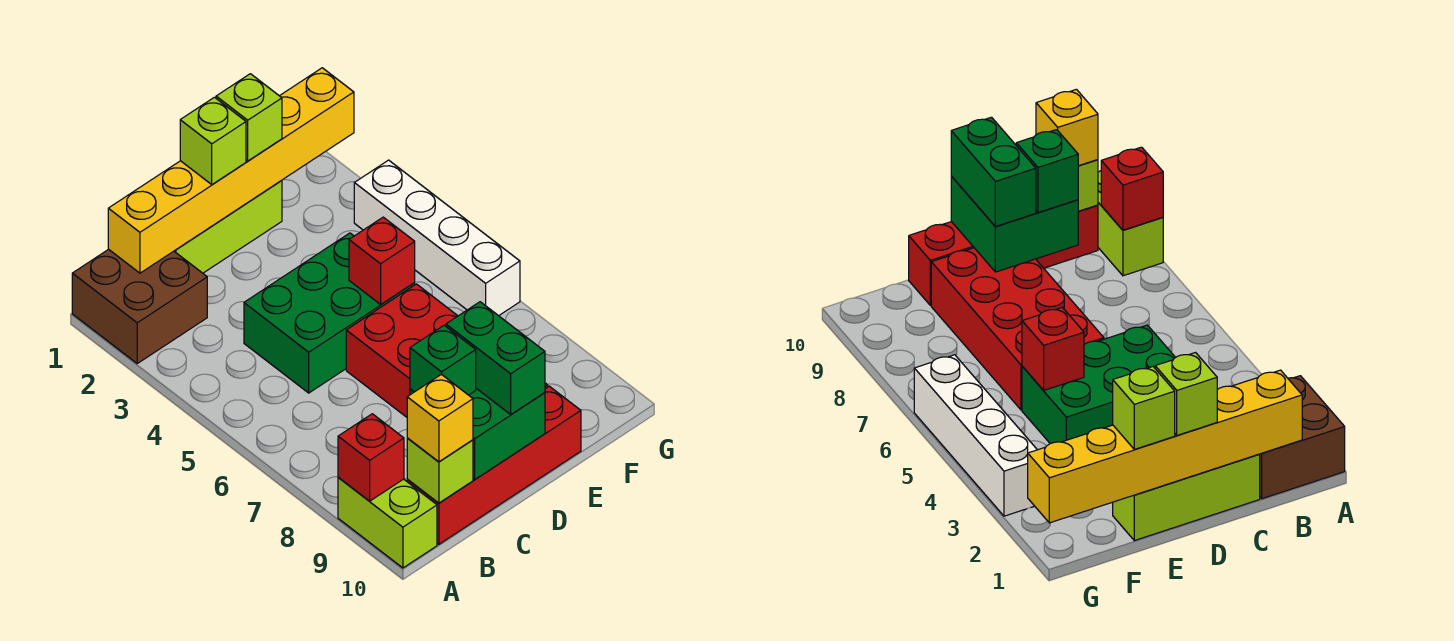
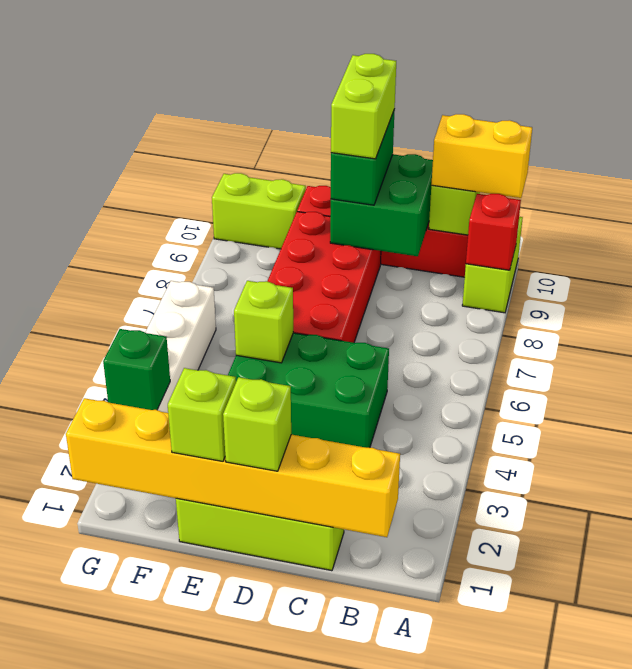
brown brick A1:B2 level 1 -> none
yellow brick B10 level 3 -> yellow brick A10:B10 level 3
green brick C9 level 3 -> green brick G3 level 2
none -> lime brick D9:D10 level 4
red brick E5 level 2 -> lime brick E5 level 2
none -> lime brick F10:G10 level 1

